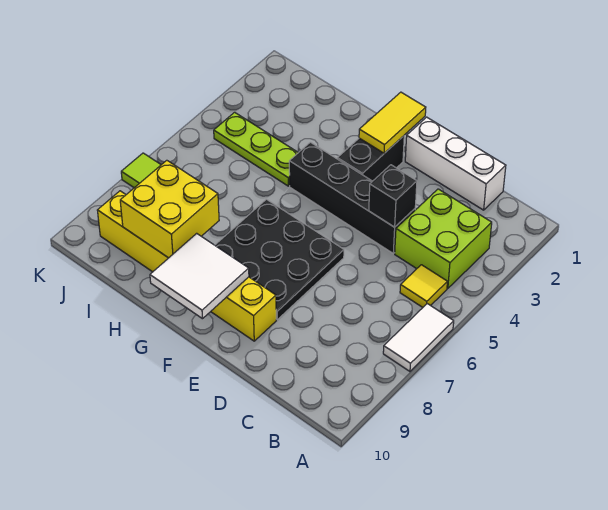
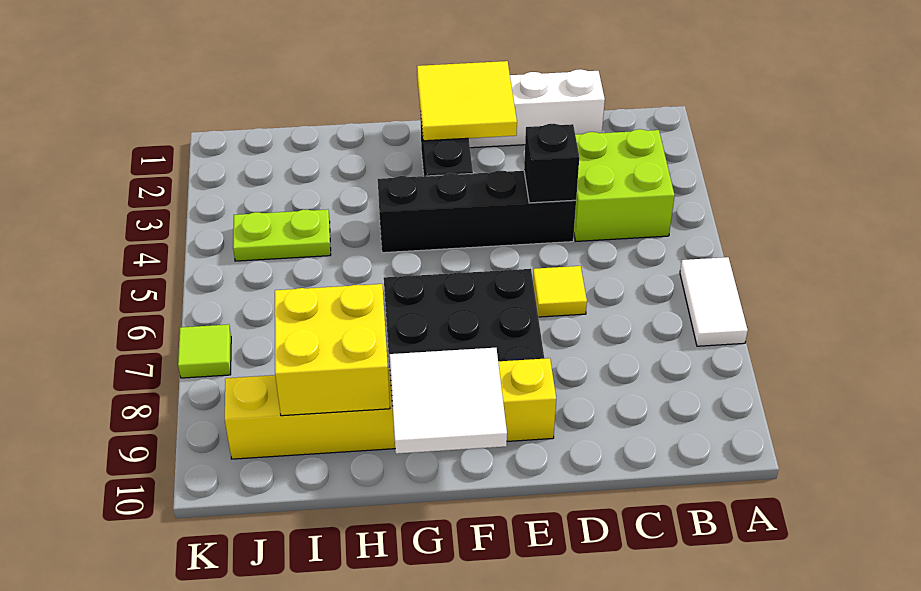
yellow tile B5 level 1 -> yellow tile D6 level 1
yellow tile F1:F2 level 2 -> yellow tile E1:F2 level 2
lime plate H4:J4 level 1 -> lime plate I4:J4 level 1

